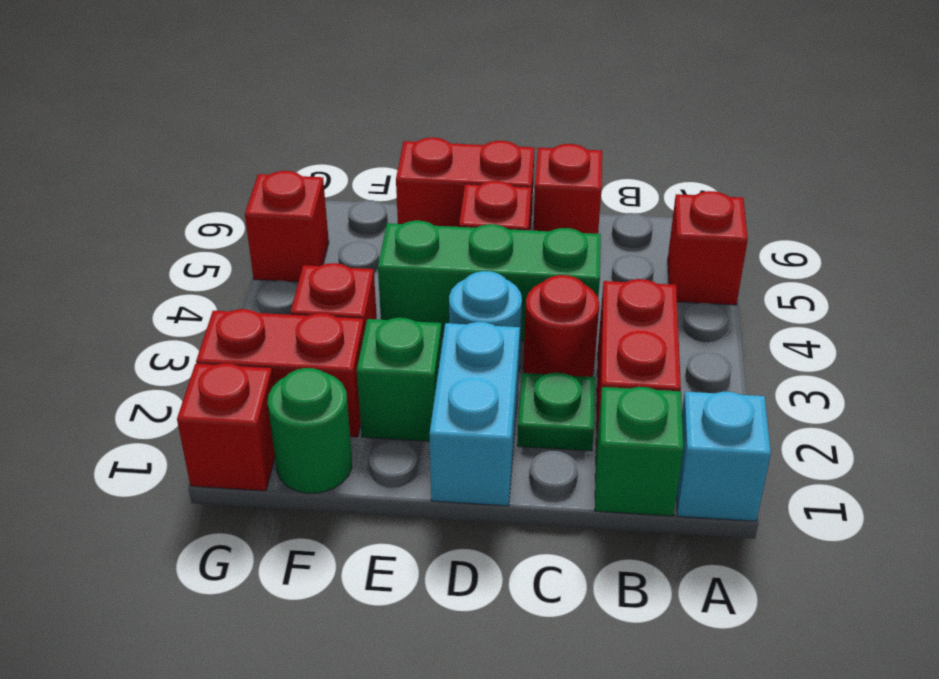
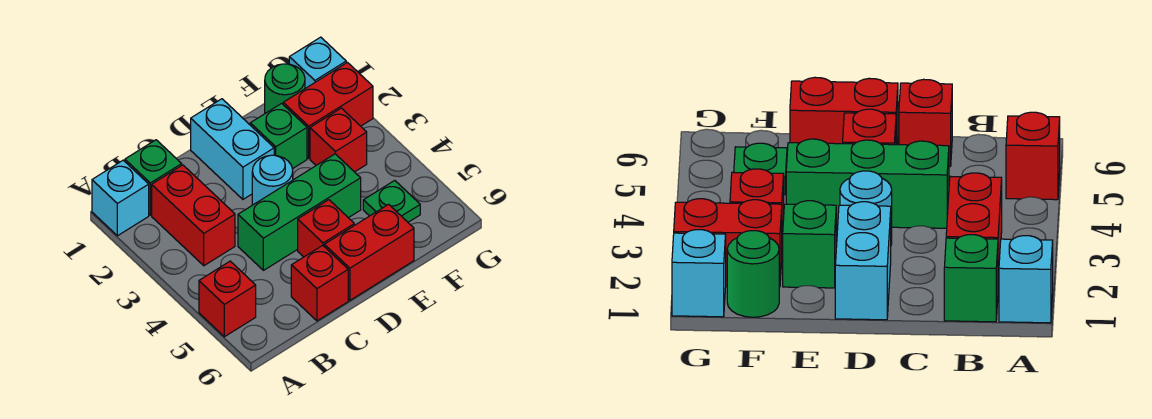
green plate C2 level 1 -> green plate F5 level 1
red round brick C3 level 1 -> none
red brick G1 level 1 -> cyan brick G1 level 1
red brick G5 level 1 -> none

